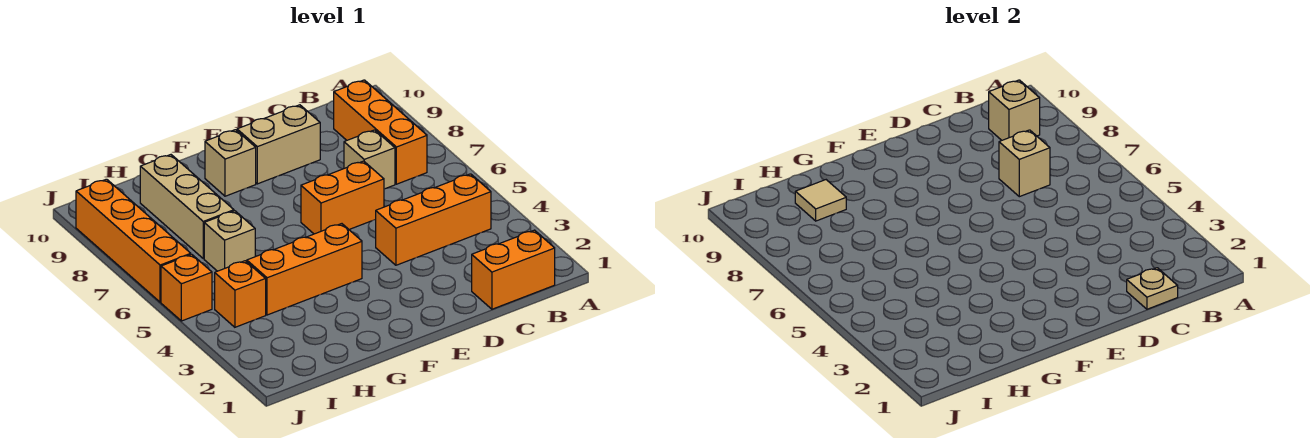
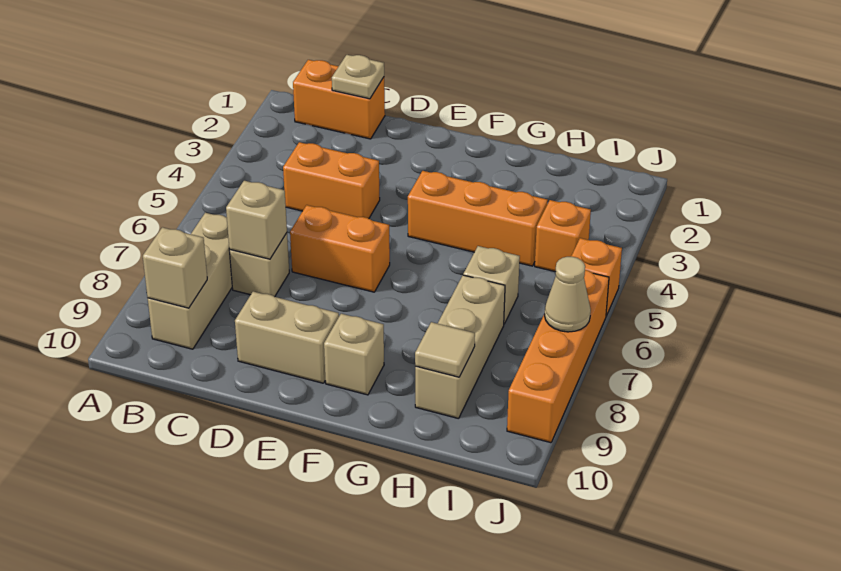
orange brick B4:D4 level 1 -> orange brick C4:D4 level 1
orange brick B7:B9 level 1 -> tan brick B7:B9 level 1
none -> tan cone J7 level 2

